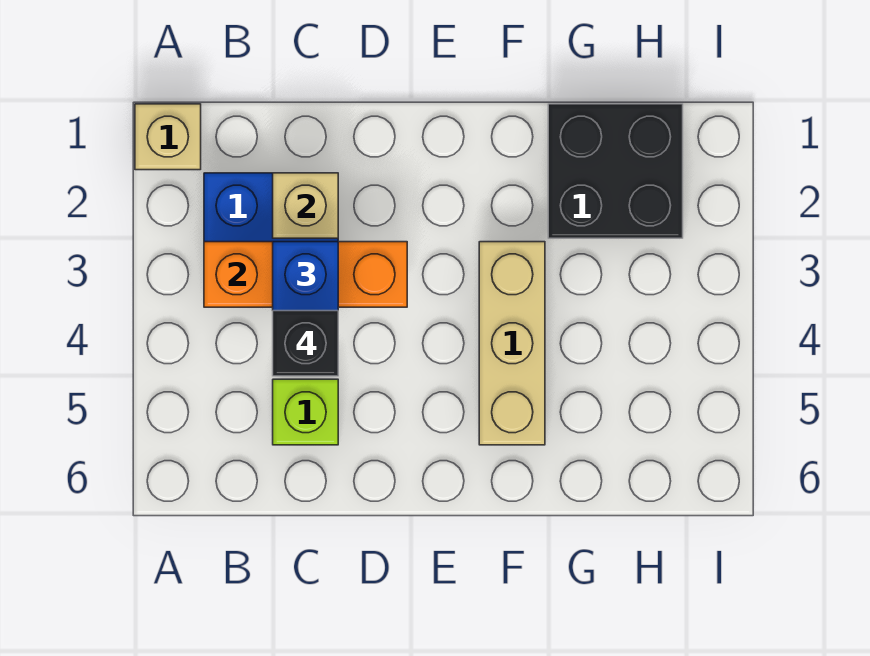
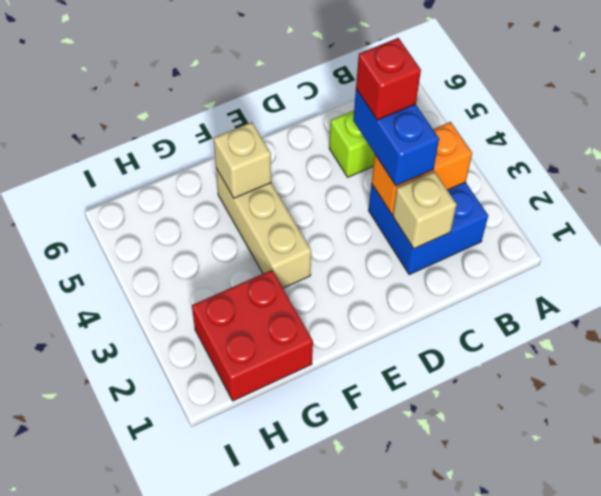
tan brick A1 level 1 -> tan brick F5 level 2
orange brick B3:D3 level 2 -> orange brick B3:C3 level 2
black brick C4 level 4 -> red brick C4 level 4
black brick G1:H2 level 1 -> red brick G1:H2 level 1

